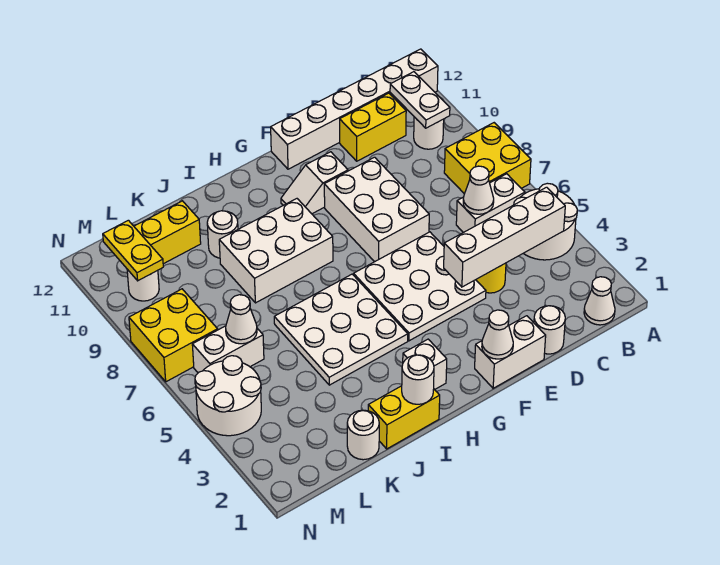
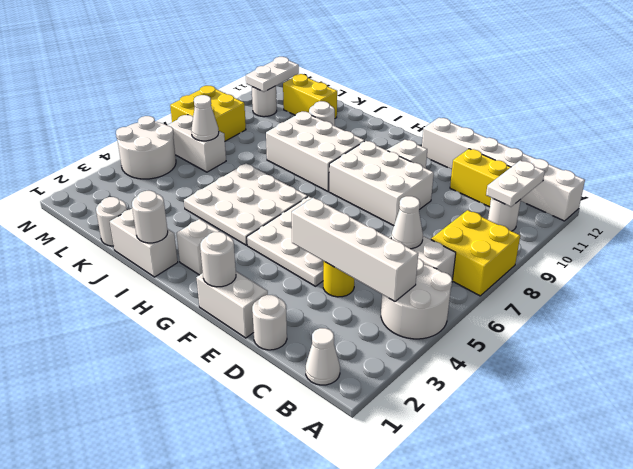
white brick E7:F9 level 1 -> white brick E8:G9 level 1
white cone F1 level 2 -> white round brick F1 level 2
yellow brick I1:J1 level 1 -> white brick I1:J1 level 1
yellow plate M10:M11 level 2 -> white plate M10:M11 level 2

